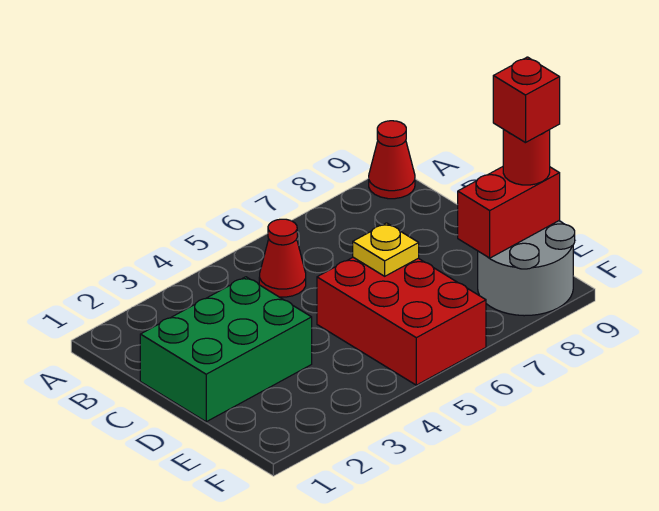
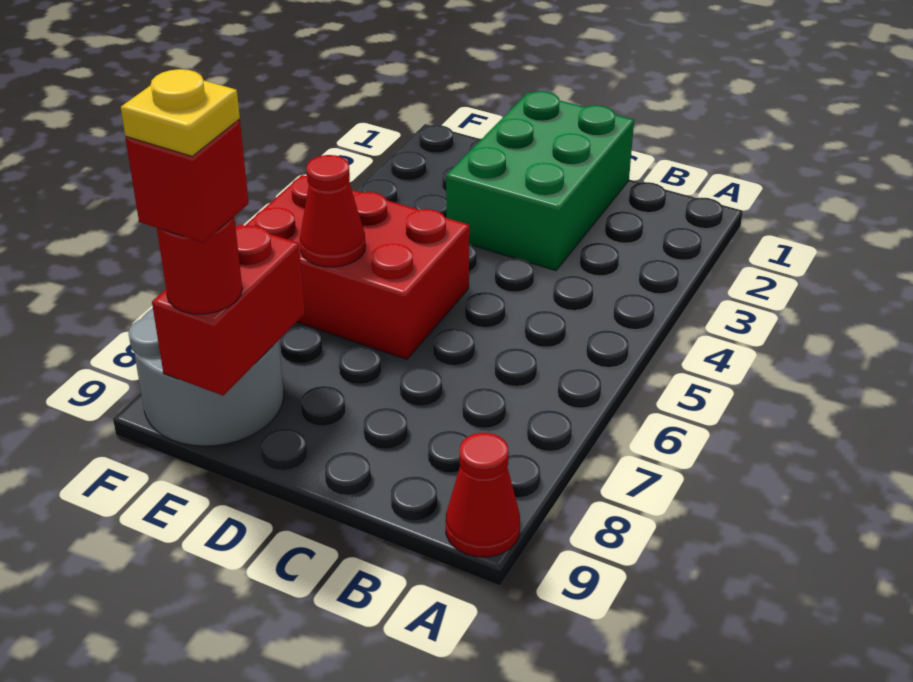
red cone B5 level 1 -> red cone E6 level 2
yellow plate D6 level 2 -> yellow plate E9 level 5

